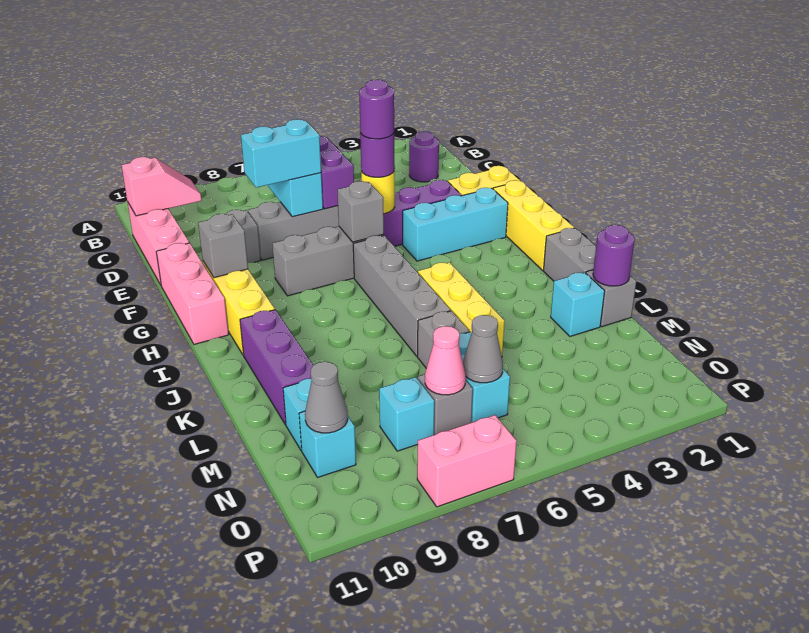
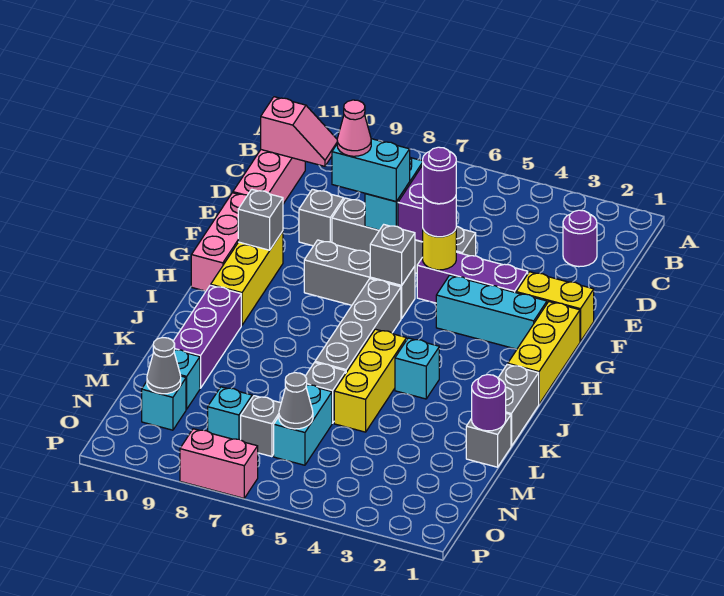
cyan brick L2 level 1 -> cyan brick J4 level 1
pink cone N7 level 2 -> pink cone E8 level 4

